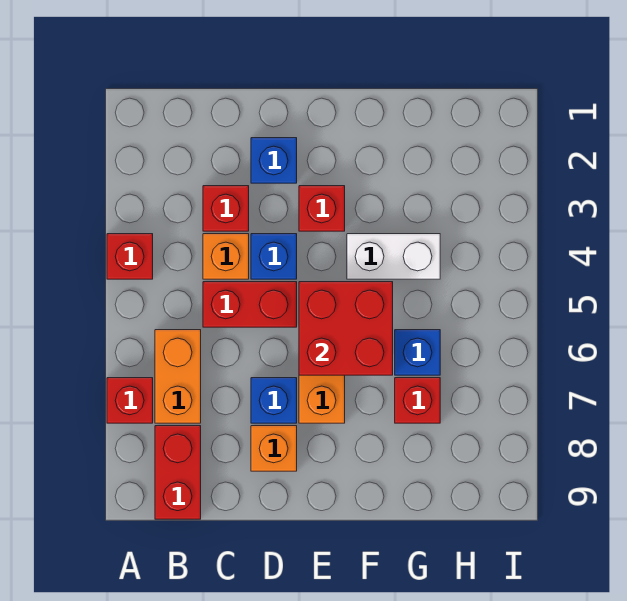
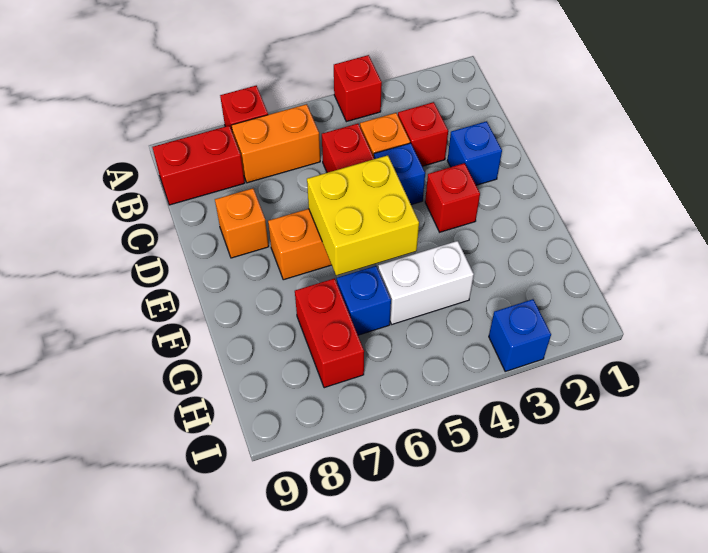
blue brick D7 level 1 -> blue brick I3 level 1
red brick E5:F6 level 2 -> yellow brick E5:F6 level 2
white brick F4:G4 level 1 -> white brick G4:G5 level 1
red brick G7 level 1 -> red brick G7:H7 level 1

